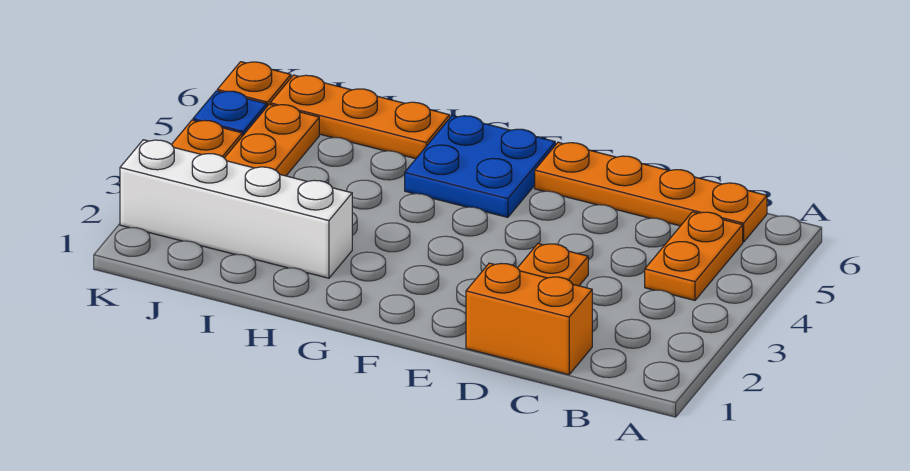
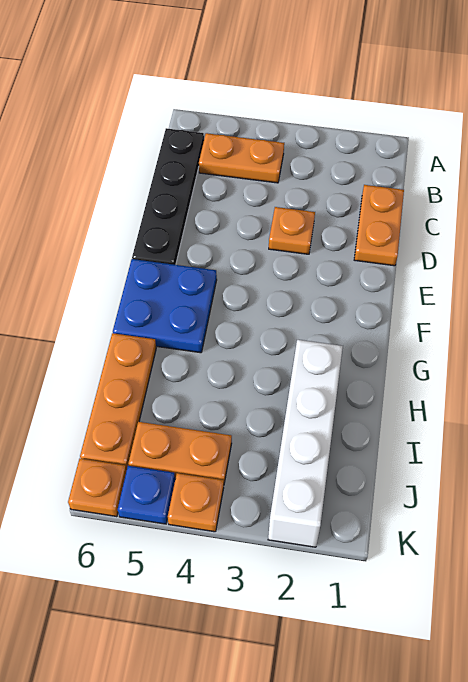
orange plate B6:E6 level 1 -> black plate B6:E6 level 1
orange brick C1:D1 level 1 -> orange plate C1:D1 level 1

